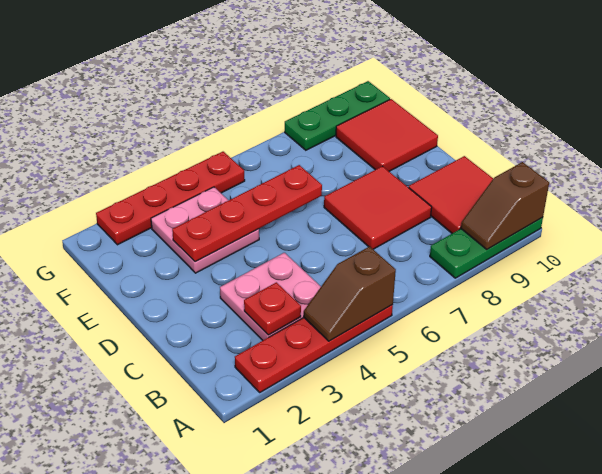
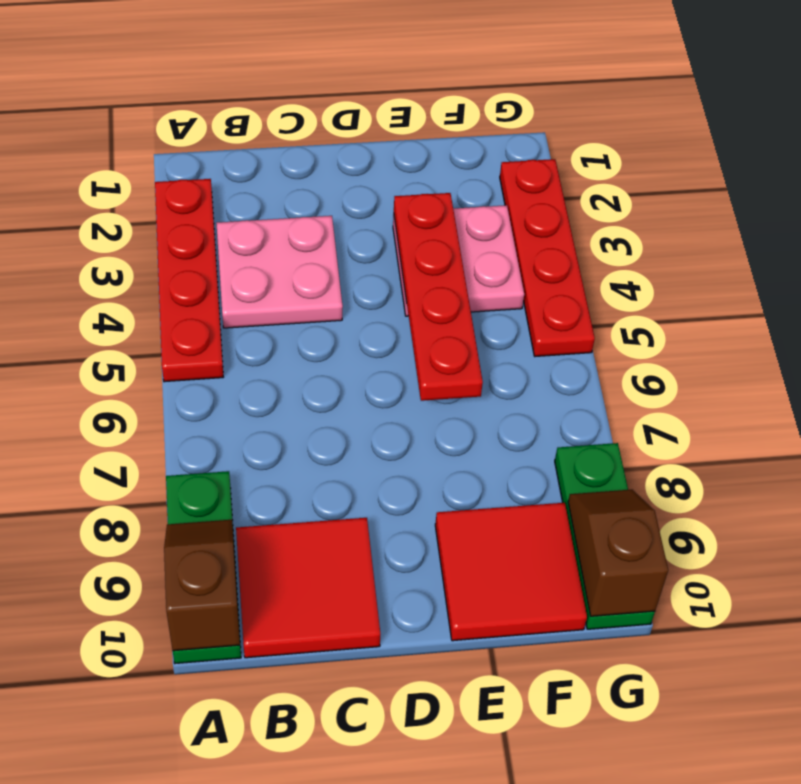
brown slope A4:A5 level 2 top 5 -> brown slope G9:G10 level 2 top 10
red plate B3 level 2 -> none
red tile C7:D8 level 1 -> none

